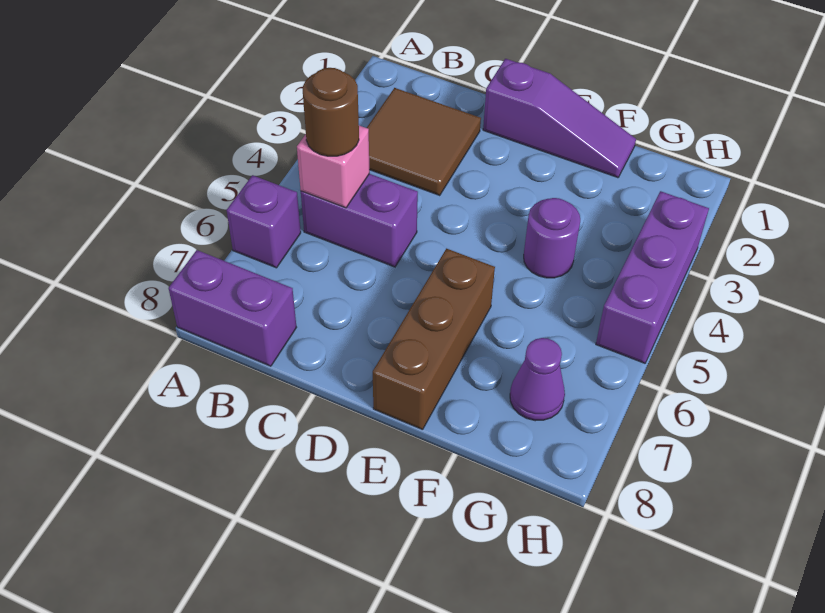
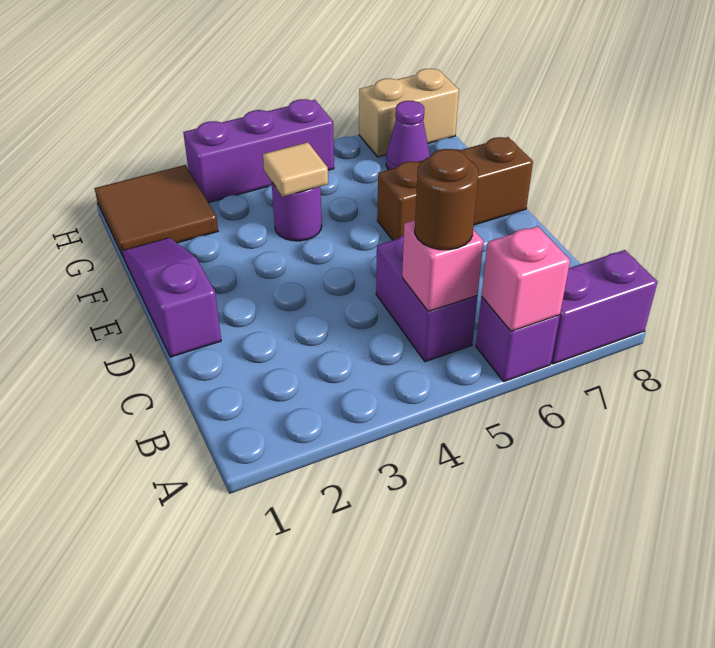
none -> pink brick A6 level 2
purple brick A8:B8 level 1 -> purple brick A7:A8 level 1
brown tile B2:C3 level 1 -> brown tile G1:H2 level 1
none -> tan tile F4 level 2
none -> tan brick H7:H8 level 1

